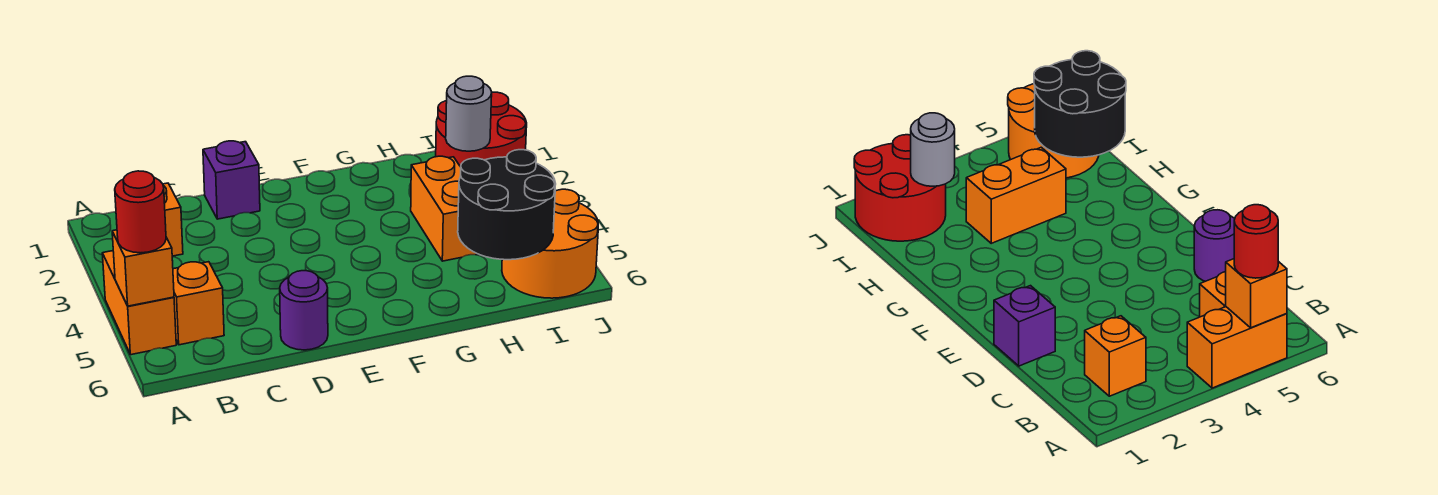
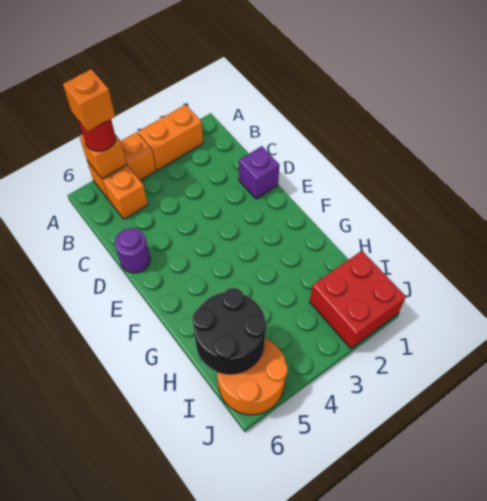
orange brick B2 level 1 -> orange brick A5 level 4
orange brick H3:H4 level 1 -> orange brick A2:A3 level 1
red round brick I1:J2 level 1 -> red brick I1:J2 level 1
grey round brick I2 level 2 -> none

